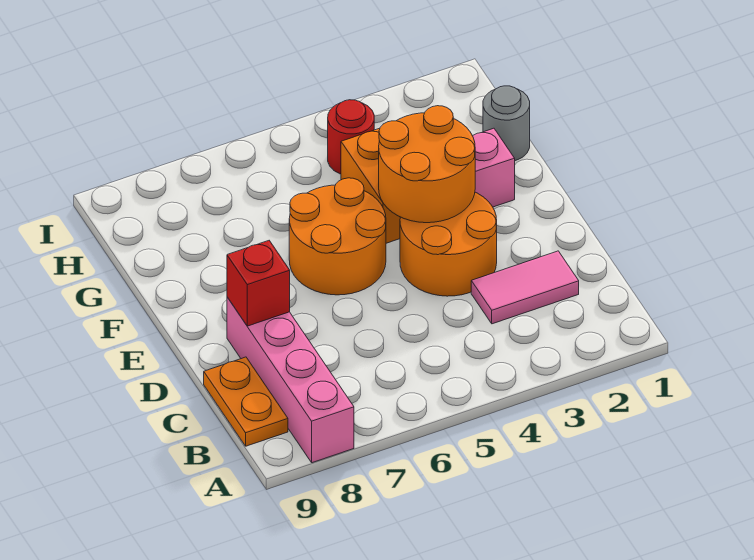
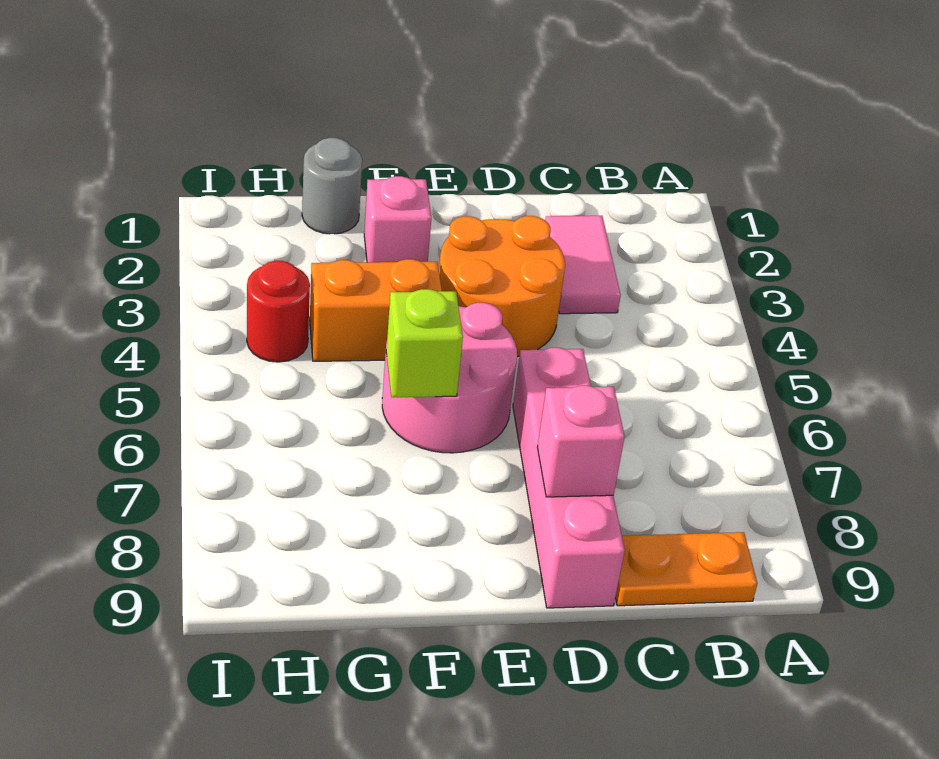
pink brick A8:D8 level 1 -> pink brick D6:D9 level 1
red brick D8 level 2 -> pink brick D8 level 2
orange round brick E3:F4 level 2 -> none
orange round brick E5:F6 level 1 -> pink round brick E5:F6 level 1
none -> lime brick F6 level 2

